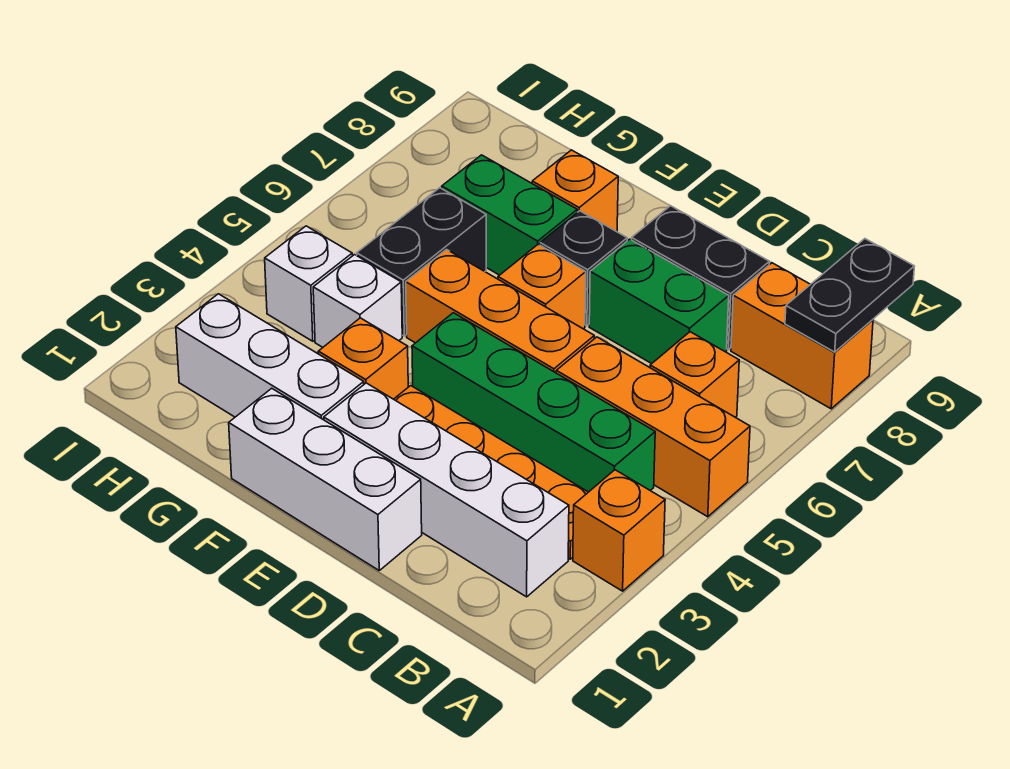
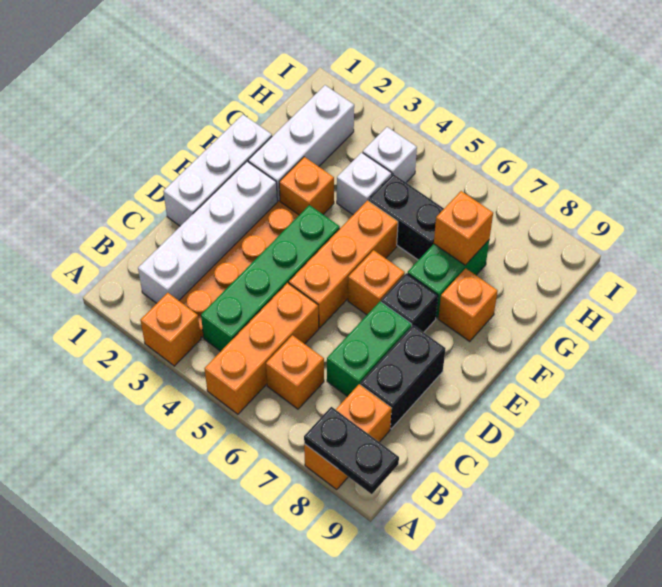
none -> orange brick G7 level 2

